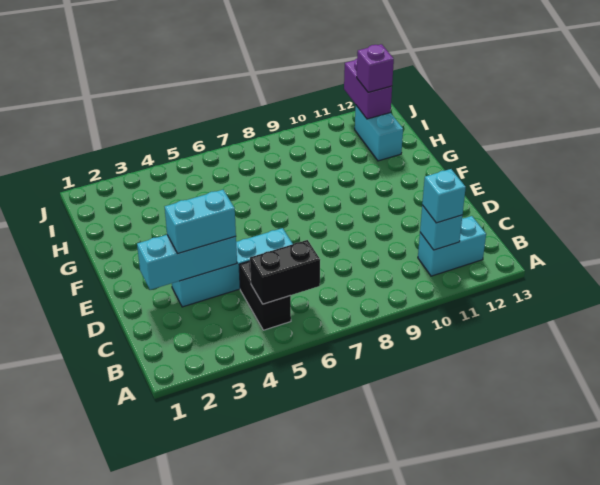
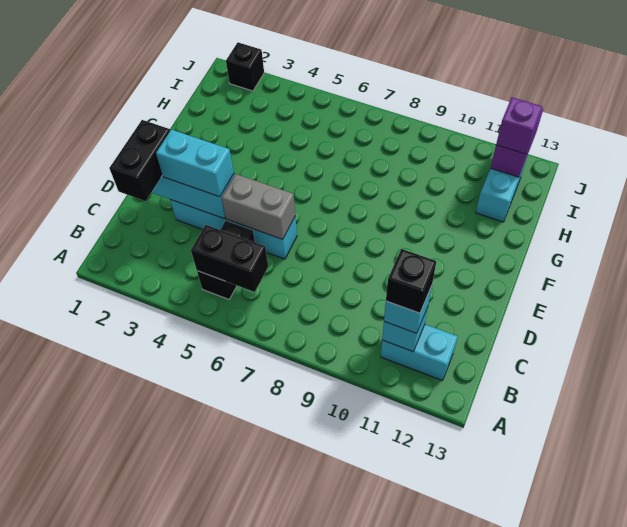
none -> black brick B11 level 4
none -> black brick C2:D2 level 3
none -> grey brick D5:D6 level 2
none -> black brick J2 level 1

